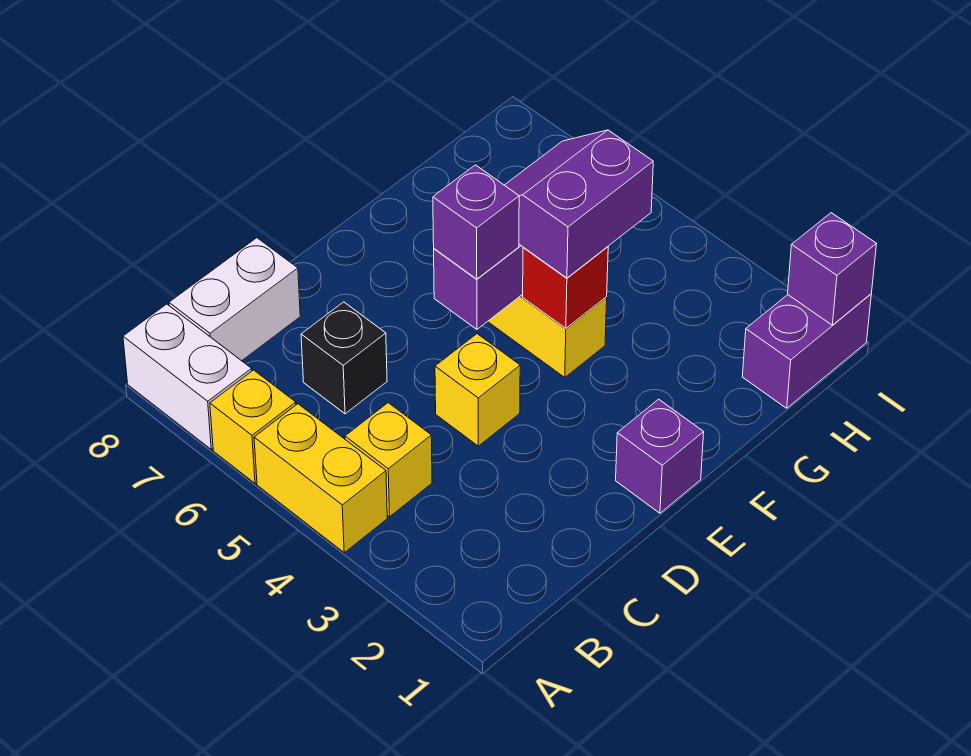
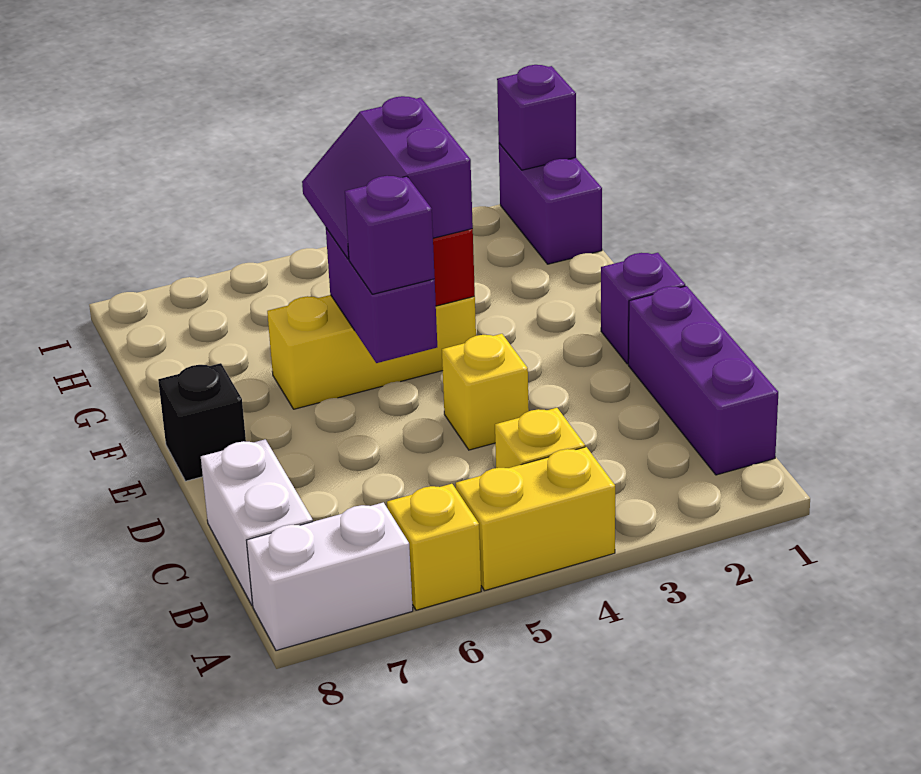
none -> purple brick B1:D1 level 1
black brick C6 level 1 -> black brick E8 level 1

